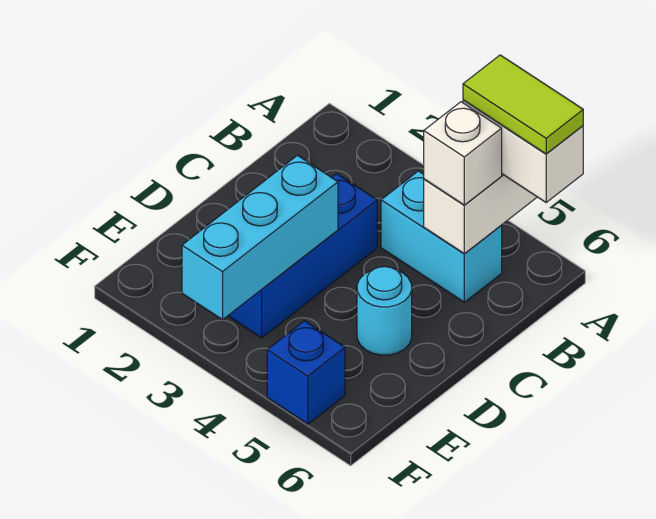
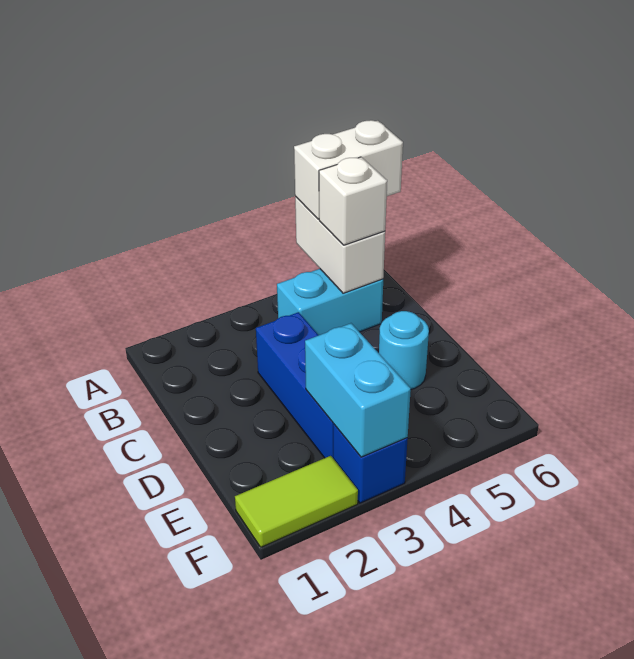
lime tile A5:A6 level 4 -> lime tile F1:F2 level 1
cyan brick D3:F3 level 2 -> cyan brick E3:F3 level 2
blue brick F5 level 1 -> blue brick F3 level 1

